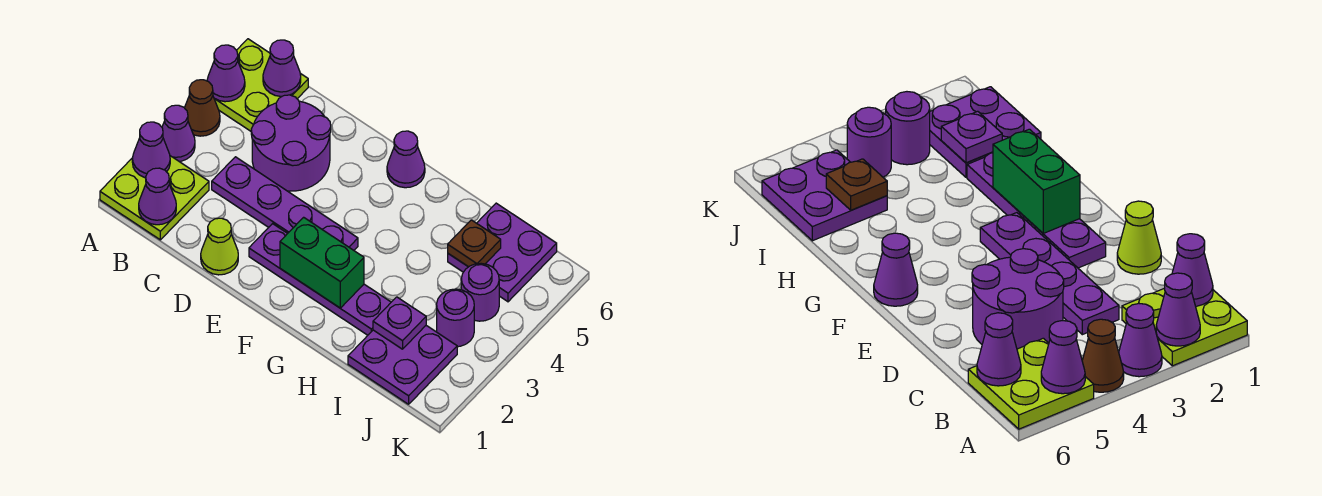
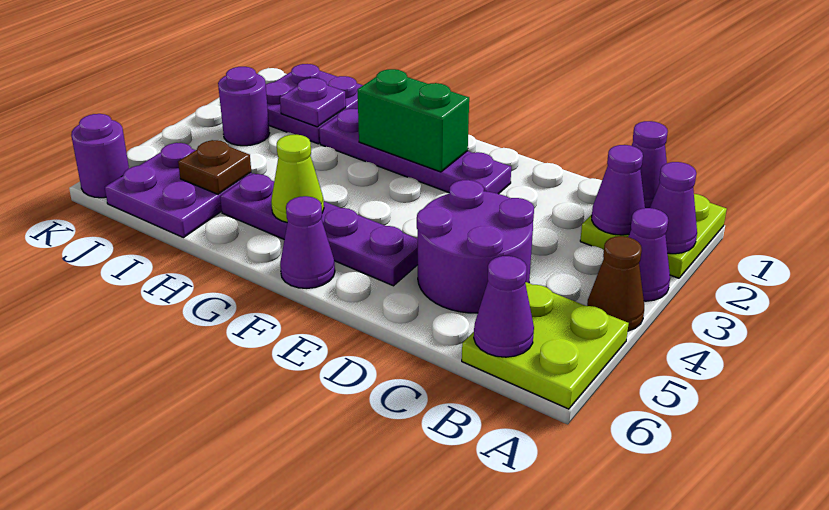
purple cone A5 level 2 -> purple cone B2 level 2
purple plate C3:F3 level 1 -> purple plate E5:H5 level 1
lime cone D1 level 1 -> lime cone G5 level 2
purple round brick J4 level 1 -> purple round brick K6 level 1

